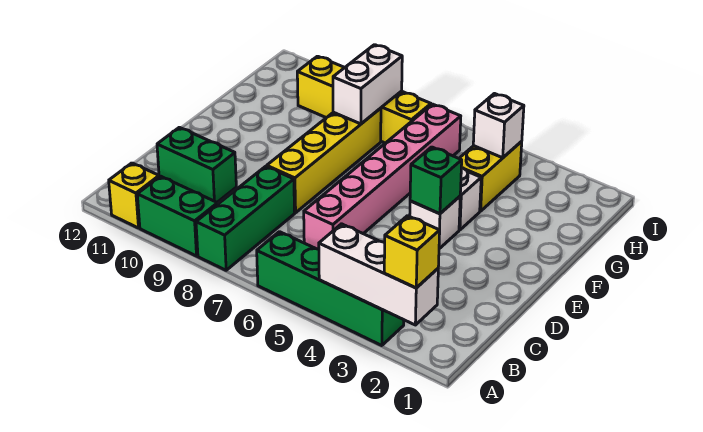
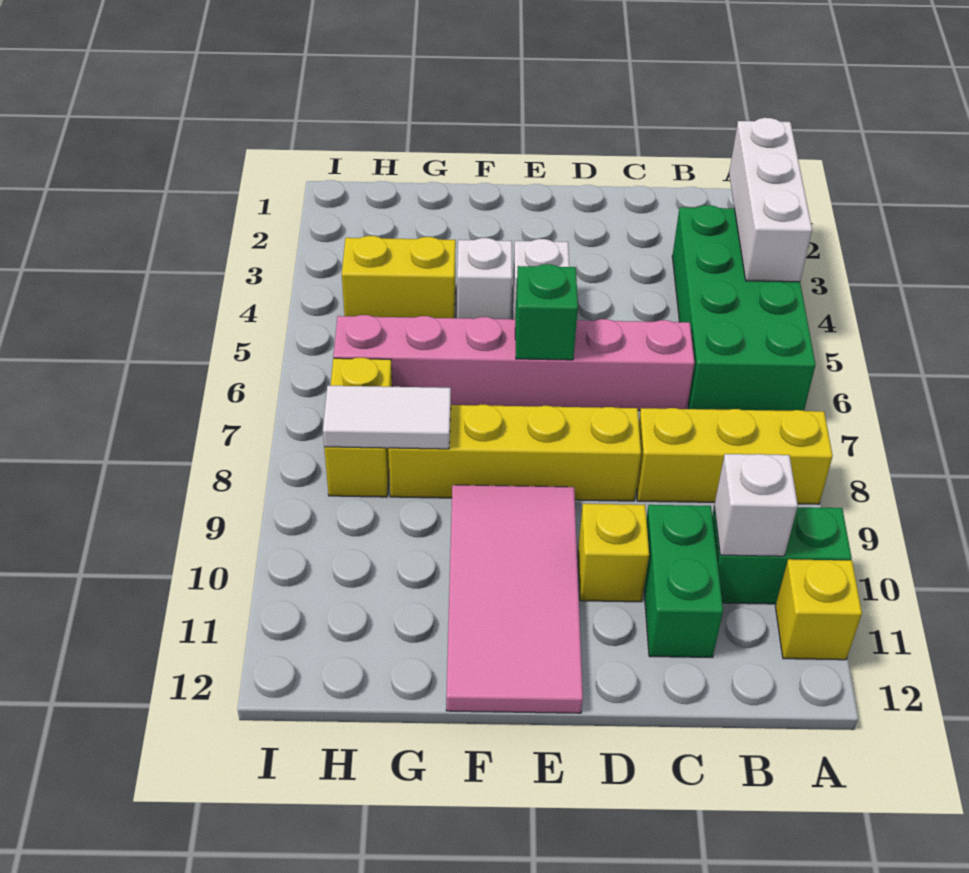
yellow brick A2 level 3 -> yellow brick D10 level 1
green brick A3:A6 level 1 -> green brick A3:B6 level 1
green brick A8:C8 level 1 -> yellow brick A8:C8 level 1
green brick A9:A10 level 1 -> green brick A10:B10 level 1
green brick E4 level 2 -> green brick E6 level 2
none -> pink tile E9:F12 level 1
white brick G8:H8 level 2 -> white tile G8:H8 level 2
white brick H4 level 2 -> white brick B10 level 2
yellow brick H7:H10 level 1 -> yellow brick H7:H8 level 1

